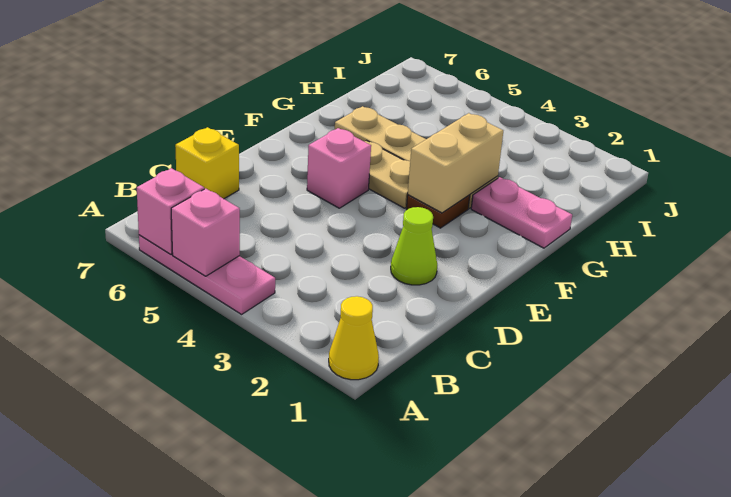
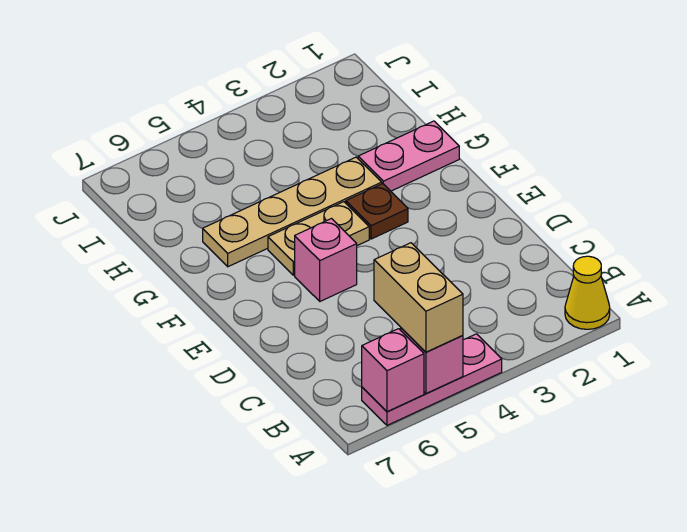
yellow brick C7 level 1 -> none
lime cone D2 level 1 -> none
tan brick F3:G3 level 2 -> tan brick A5:B5 level 3

